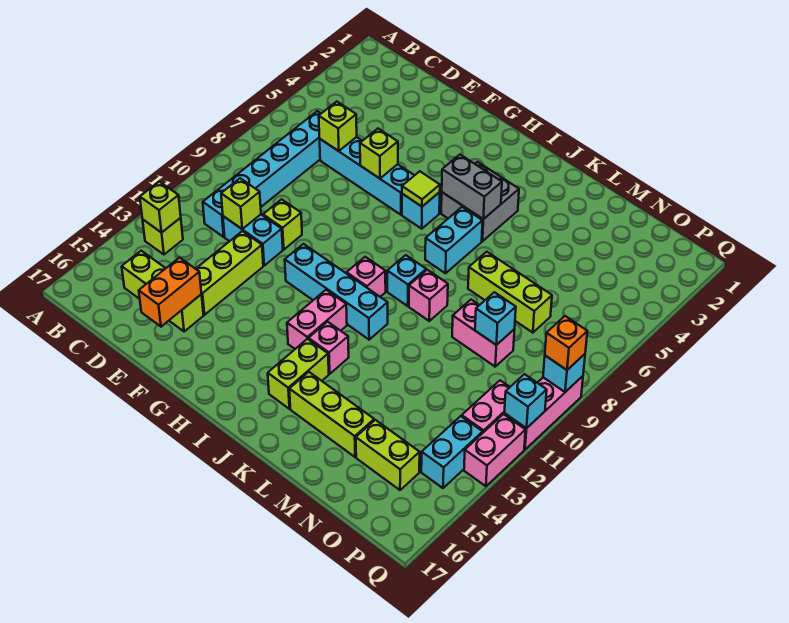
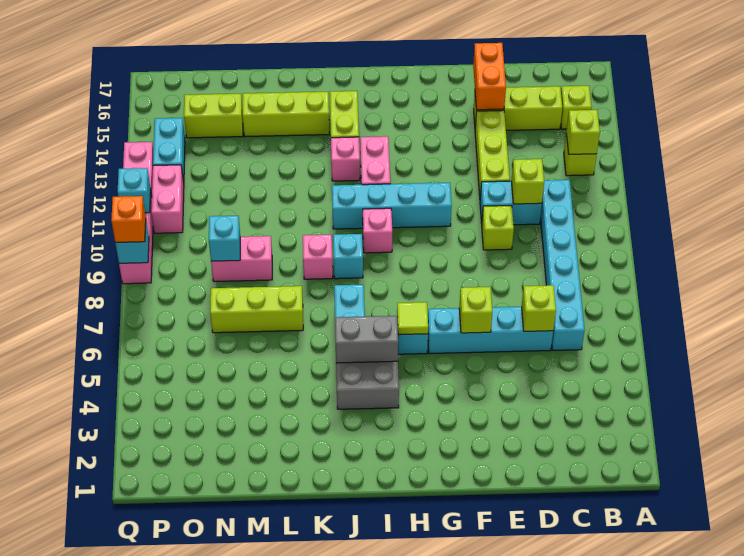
none -> lime brick B15 level 1

